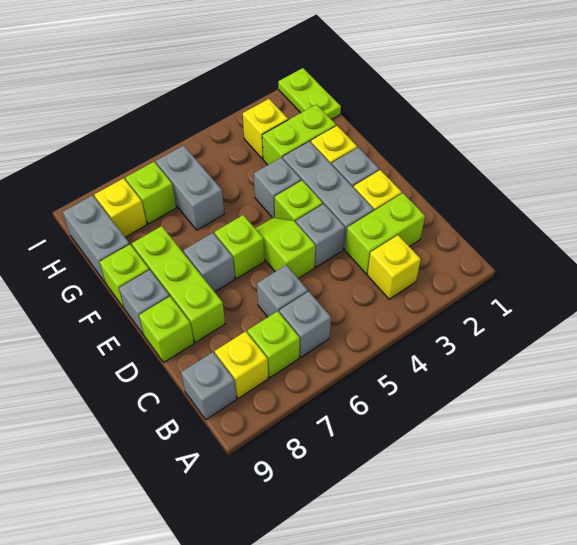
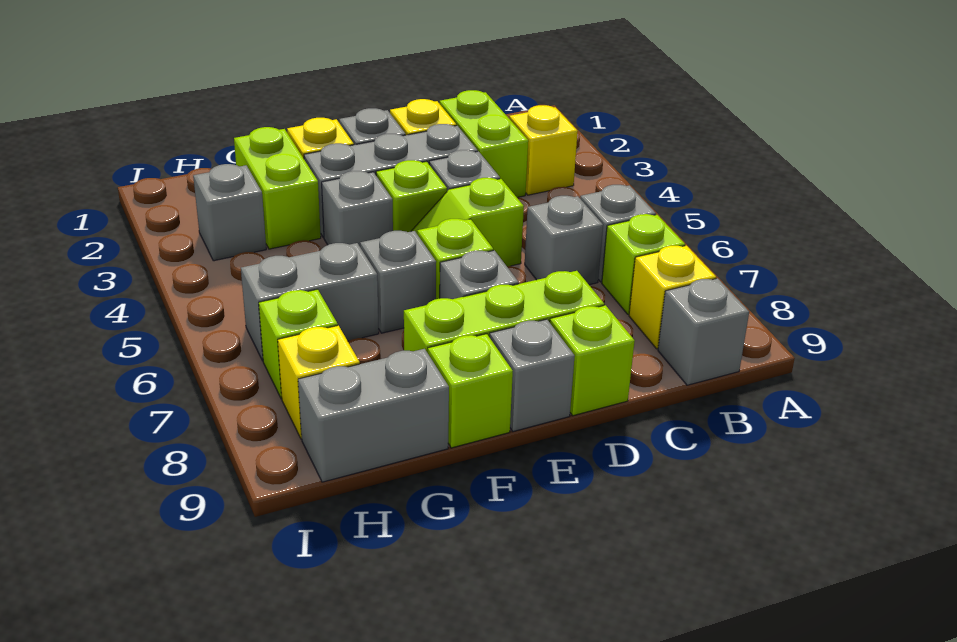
none -> grey brick F6 level 1
lime plate H1:I1 level 1 -> none
yellow brick H3 level 1 -> grey brick H3 level 1

